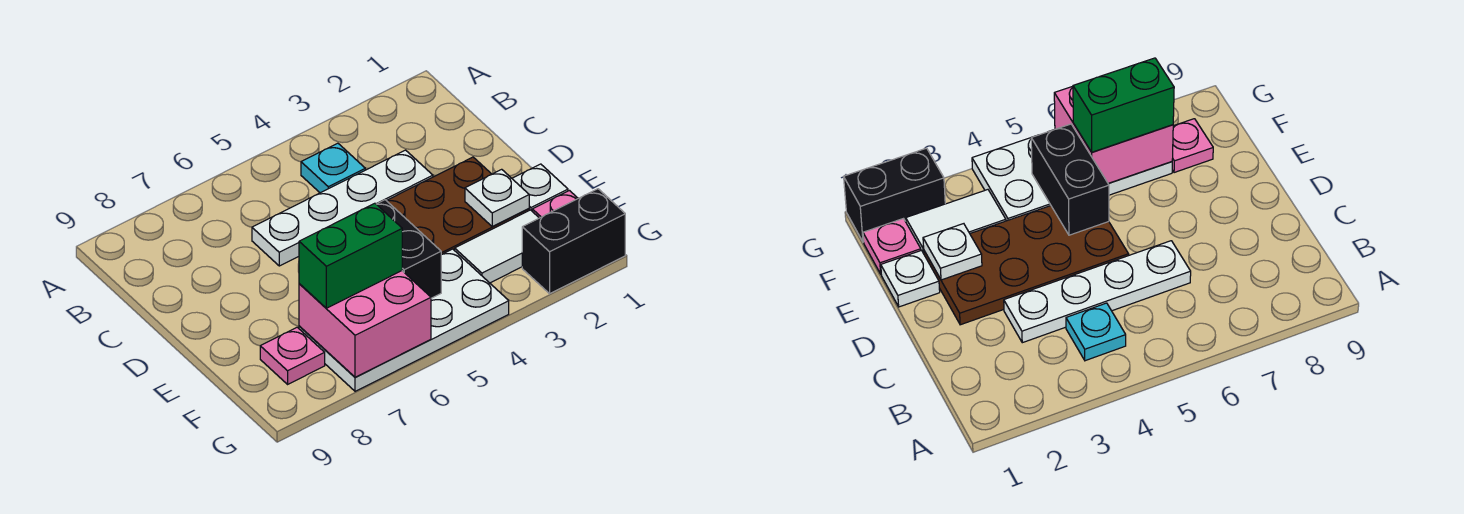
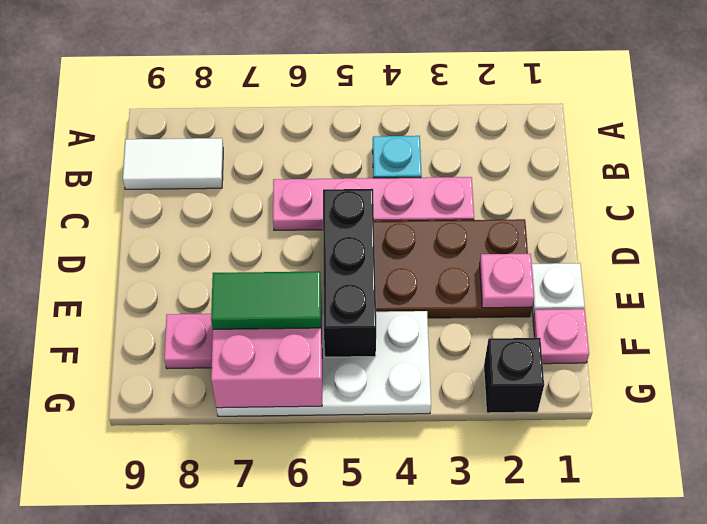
white plate C3:C6 level 1 -> pink plate C3:C6 level 1
white plate E2 level 2 -> pink plate E2 level 2
black brick E5:F5 level 2 -> black brick D5:F5 level 2
white tile F2:F3 level 1 -> white tile B8:B9 level 1
green brick F6:F7 level 3 -> green tile F6:F7 level 3
black brick G1:G2 level 1 -> black brick G2 level 1

